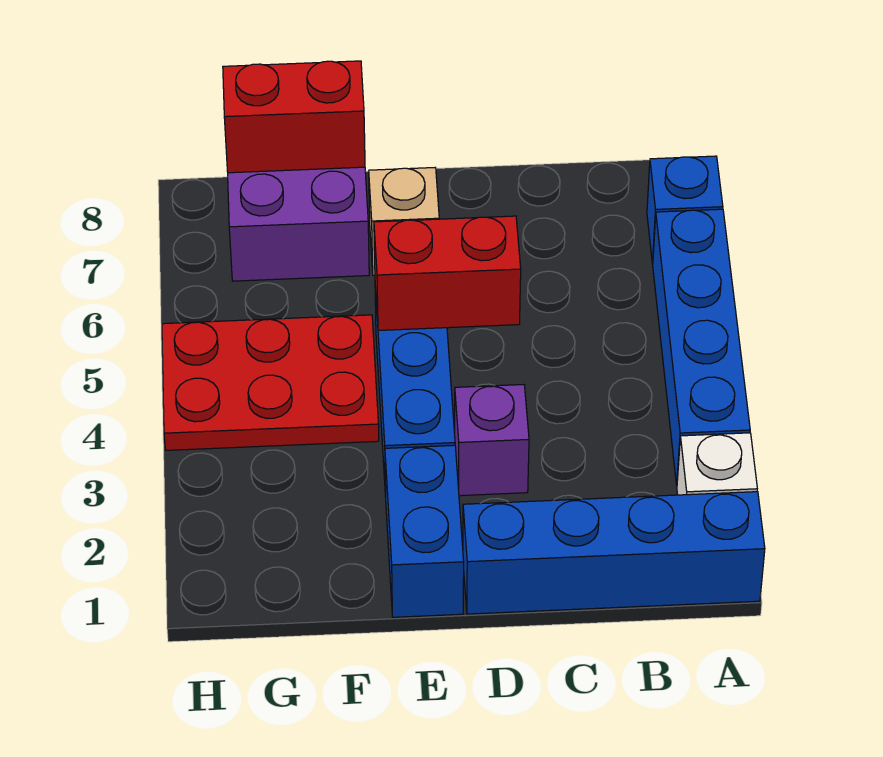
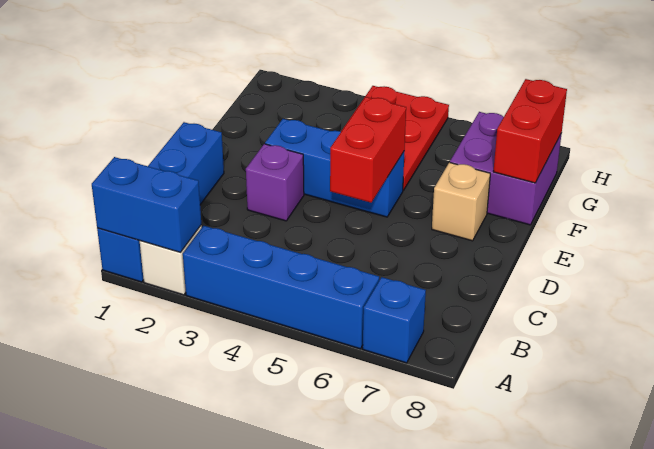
blue brick E1:E2 level 1 -> blue brick A1:A2 level 2

